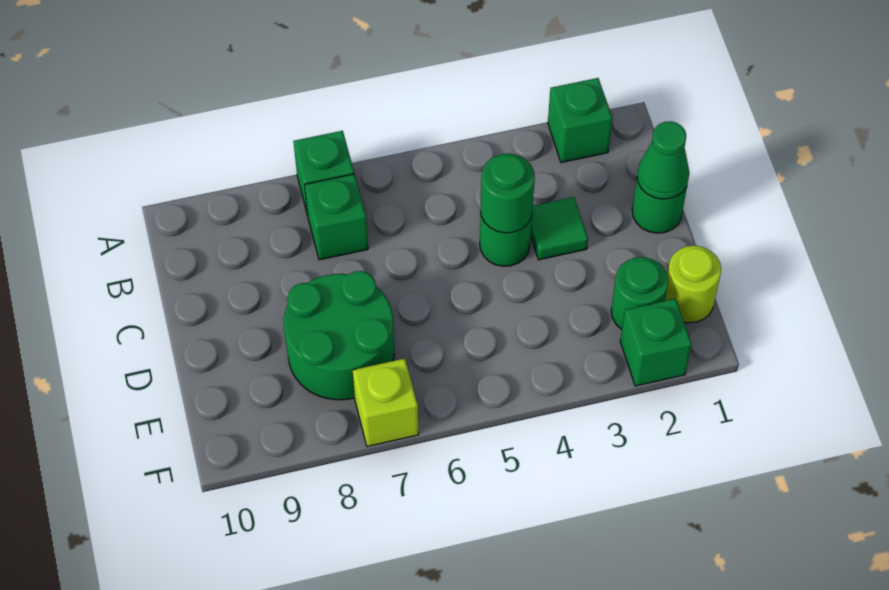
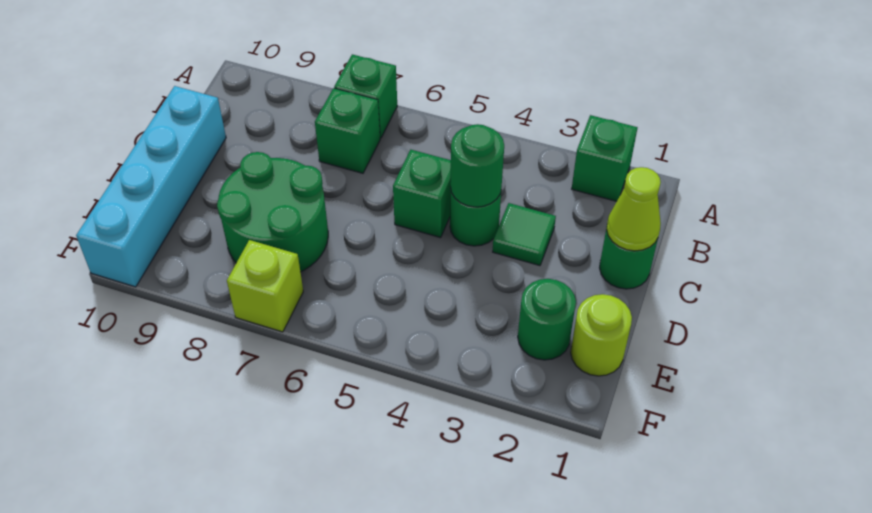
green cone C1 level 2 -> lime cone C1 level 2
none -> cyan brick C10:F10 level 1
green brick F2 level 1 -> green brick C5 level 1

